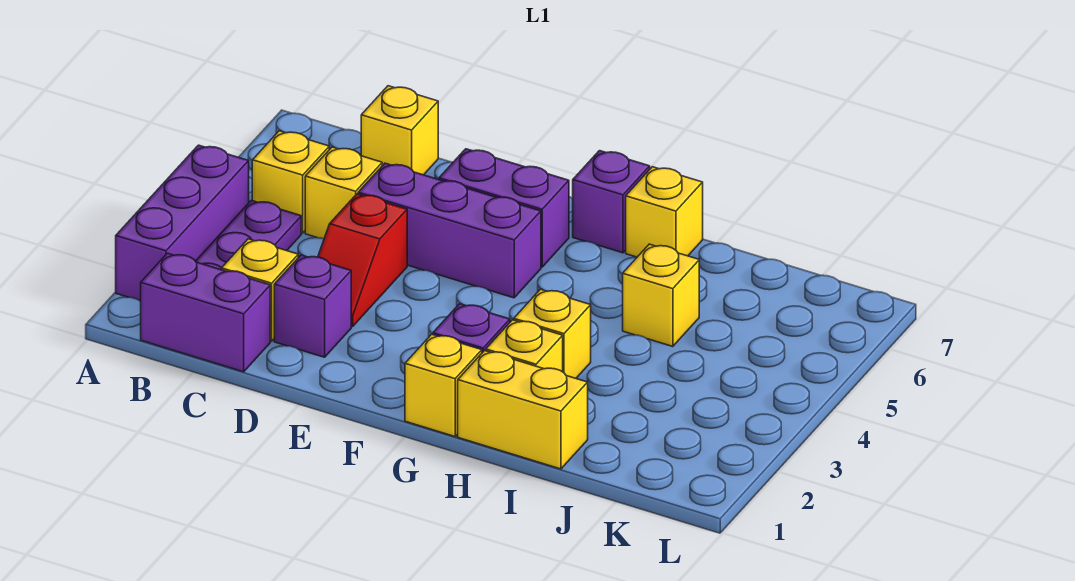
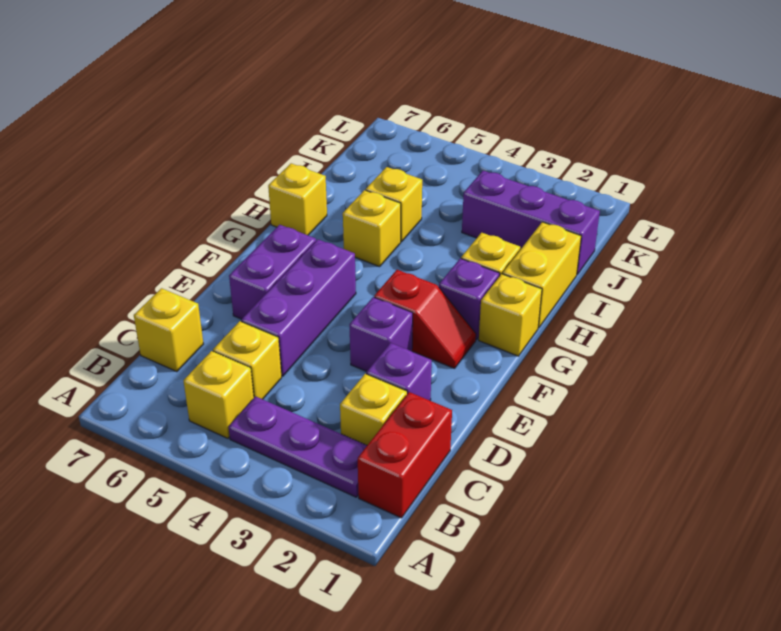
purple brick A2:A4 level 1 -> purple brick J1:J3 level 1
purple brick B1:C1 level 1 -> red brick B1:C1 level 1
red slope D3:D4 level 1 top 4 -> red slope F2:F3 level 1 top 3
purple brick G7 level 1 -> purple brick E3 level 1
yellow brick H3 level 1 -> yellow brick H5 level 1

